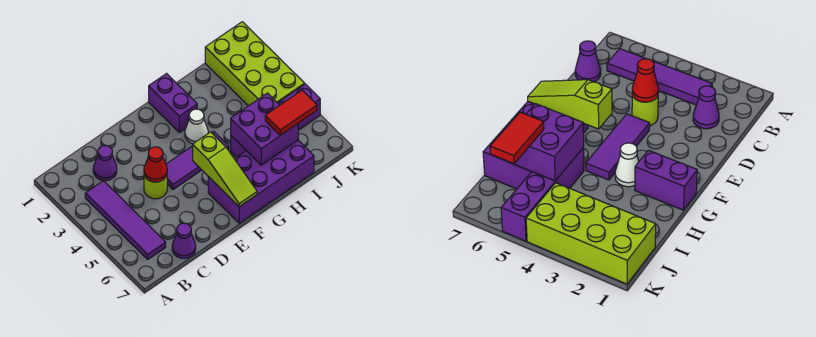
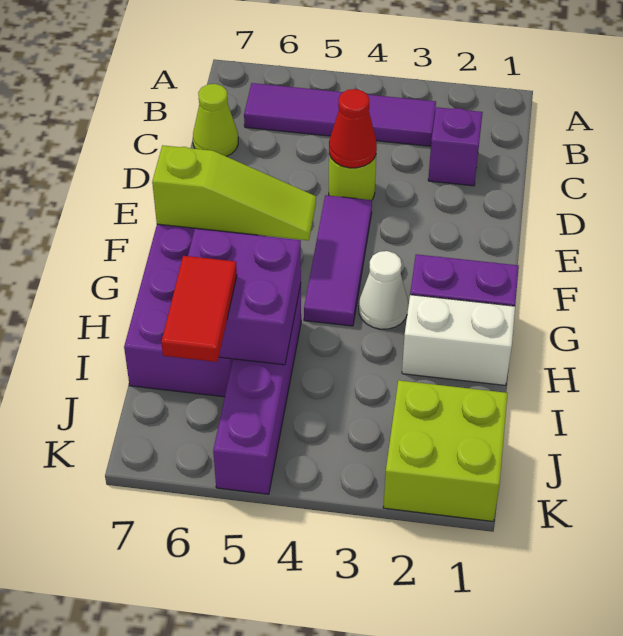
purple cone C2 level 1 -> purple brick C2 level 1
purple cone C7 level 1 -> lime cone C7 level 1
lime slope F5:F7 level 2 top 5 -> lime slope F5:F7 level 2 top 7
none -> white brick H1:H2 level 1
lime brick J1:K4 level 1 -> lime brick J1:K2 level 1

